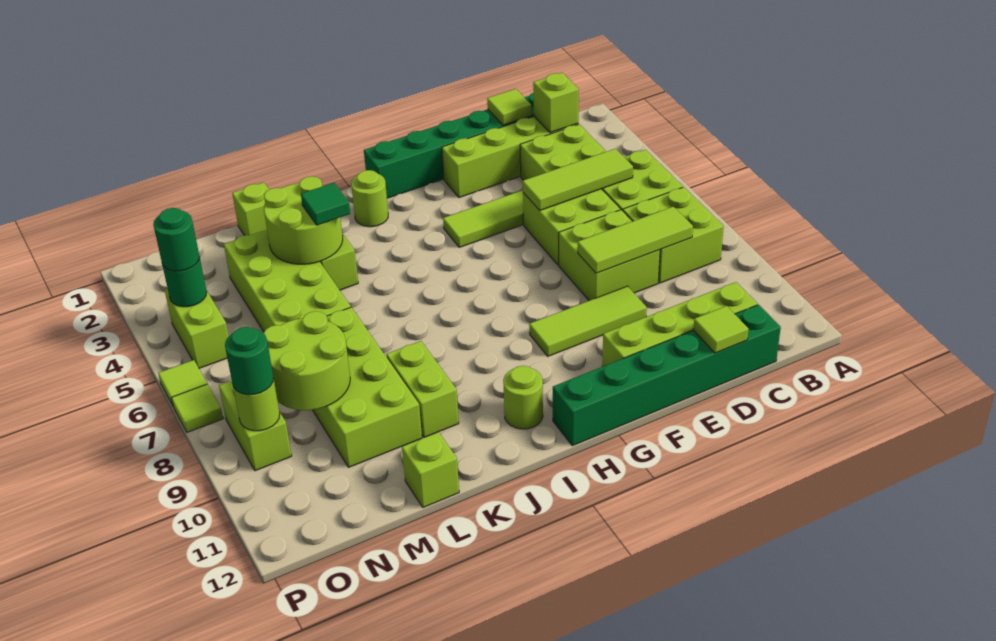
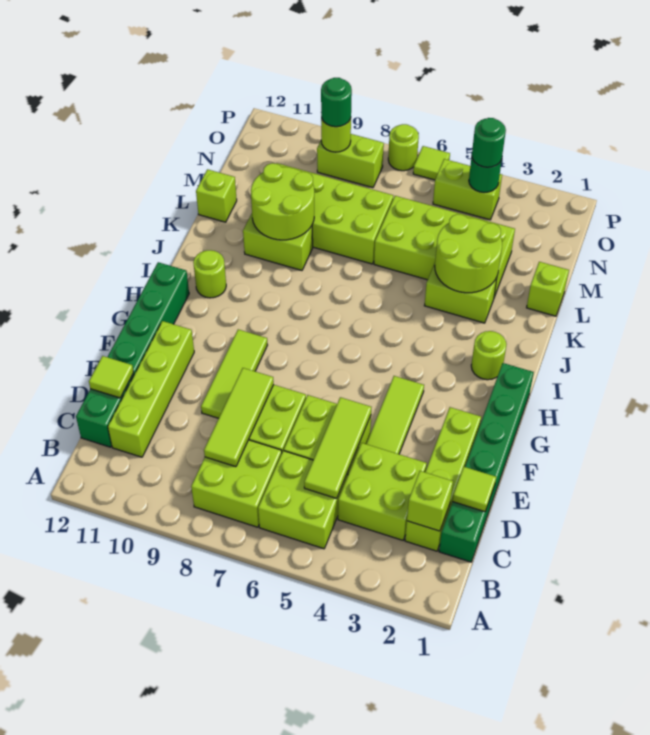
green tile K4 level 3 -> none
lime round brick M8:N9 level 2 -> lime round brick K9:L10 level 2
lime tile P7 level 1 -> lime round brick P7 level 1

